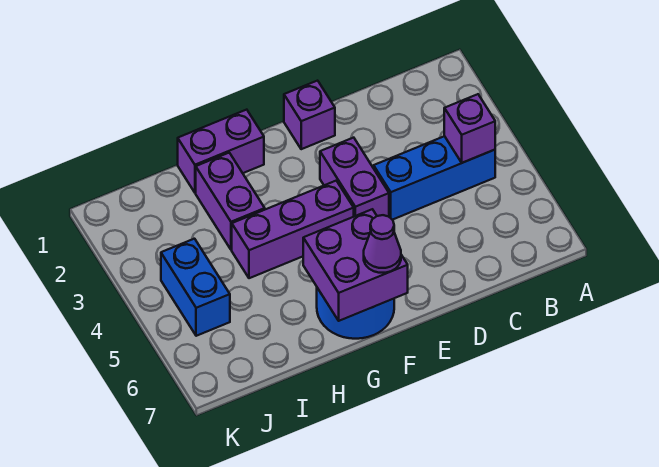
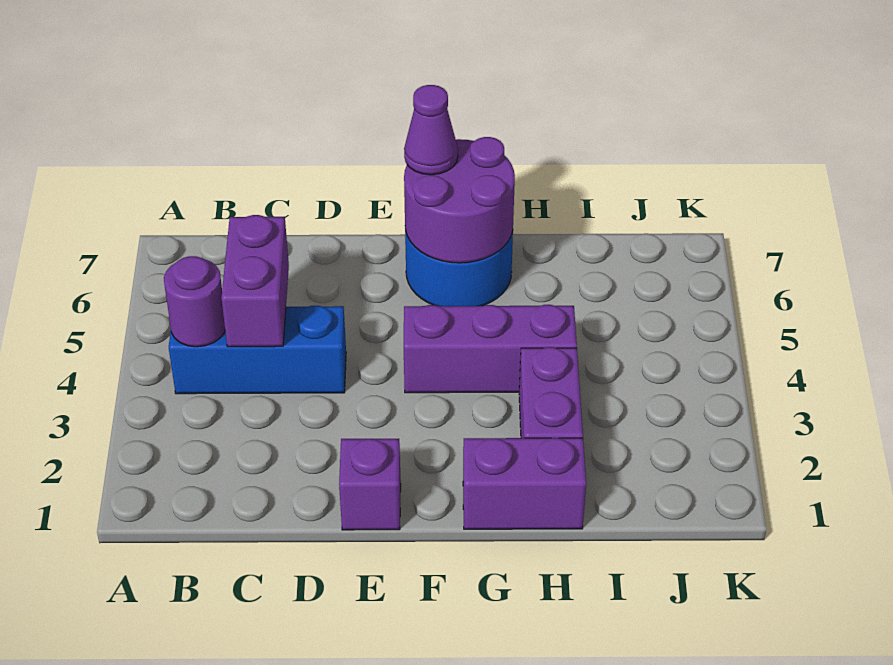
purple brick B4 level 2 -> purple round brick B4 level 2
purple brick E3:E4 level 1 -> purple brick C4:C5 level 2
purple brick F6:G7 level 2 -> purple round brick F6:G7 level 2
blue brick J4:J5 level 1 -> none

